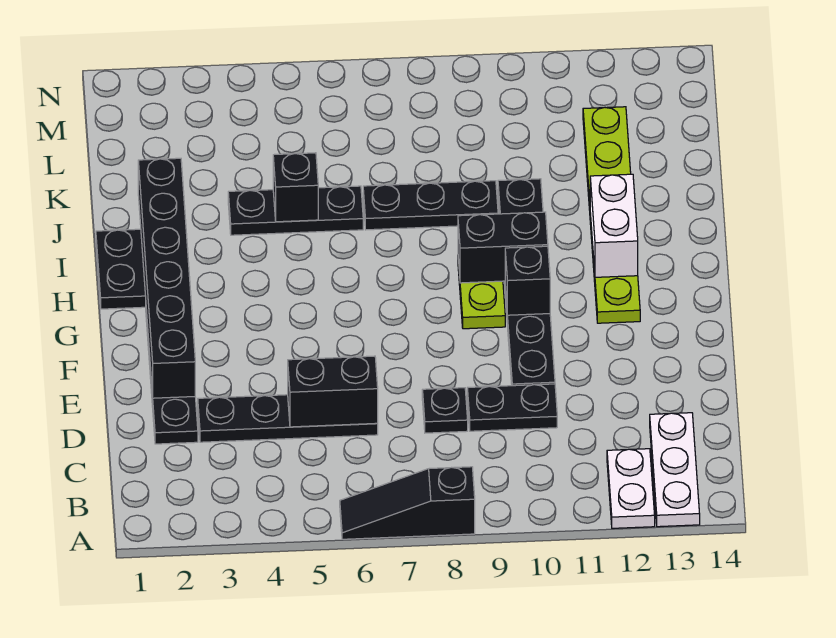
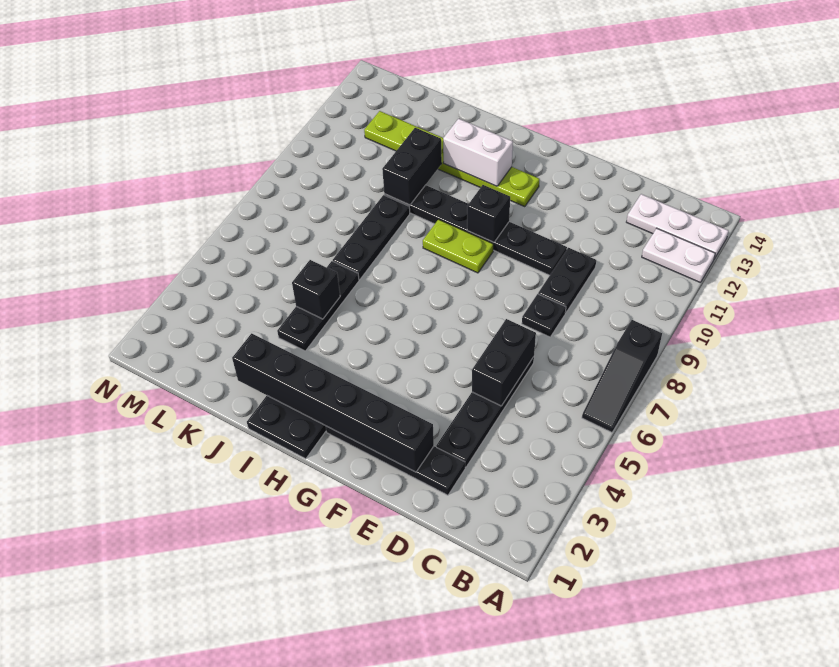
black brick H9:H10 level 2 -> black brick J10:J11 level 2

